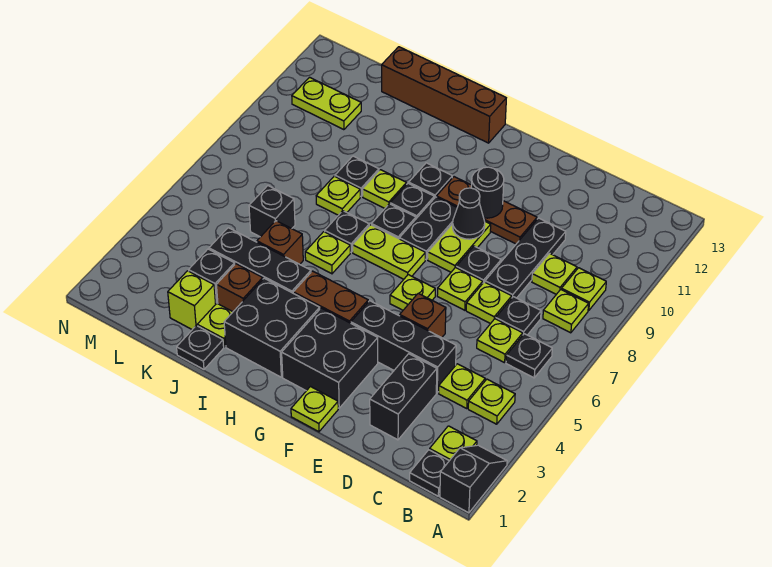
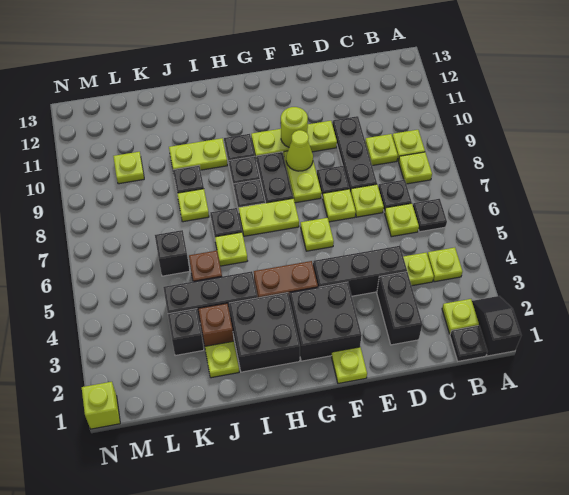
brown brick E5 level 1 -> none
brown plate E10:G10 level 1 -> lime plate E10:G10 level 1
black cone F9 level 2 -> lime cone F9 level 2
black round brick F10 level 2 -> lime round brick F10 level 2
brown brick H13:K13 level 1 -> none
lime plate I9 level 1 -> lime plate L10 level 1
black plate J1 level 1 -> none
lime brick K2 level 1 -> lime brick N1 level 1
lime plate L11:M11 level 1 -> lime plate I10:J10 level 1

